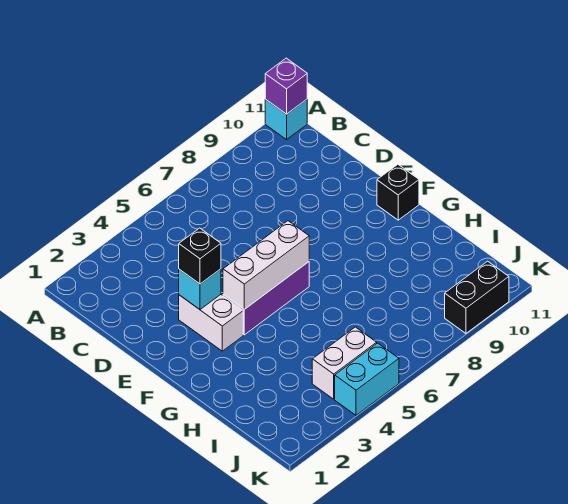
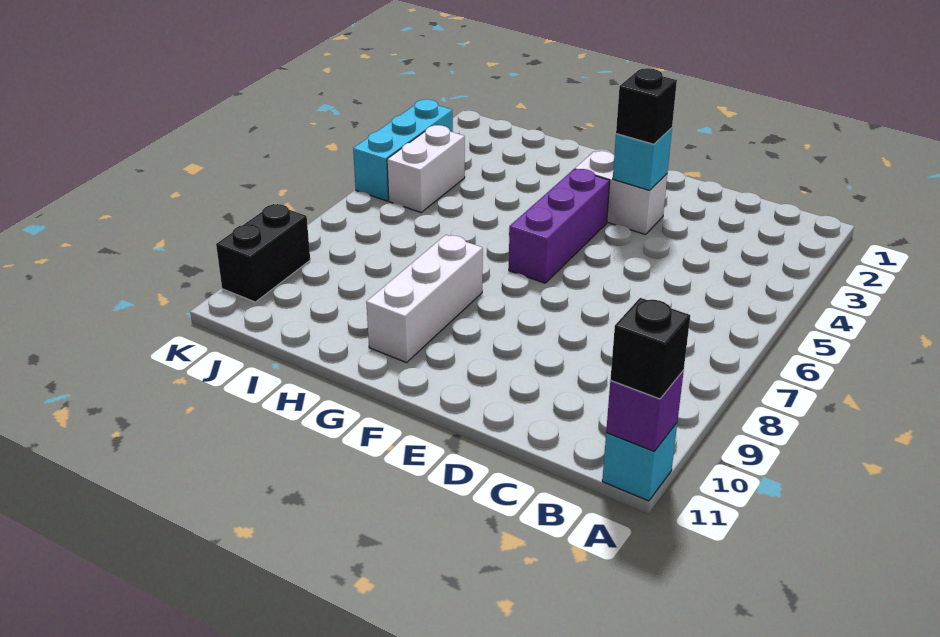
white brick F4:F6 level 2 -> white brick G8:G10 level 1
black brick F11 level 1 -> black brick A11 level 3
cyan brick K4:K5 level 1 -> cyan brick K3:K5 level 1

